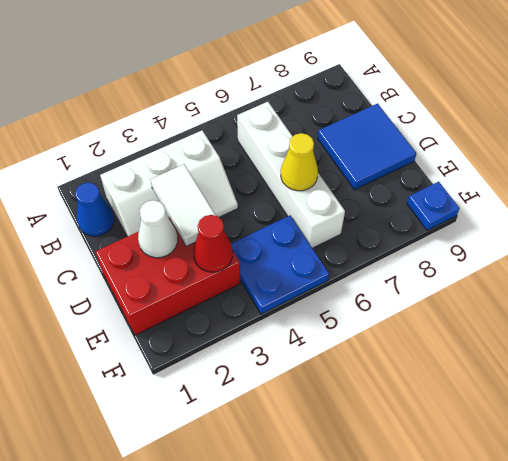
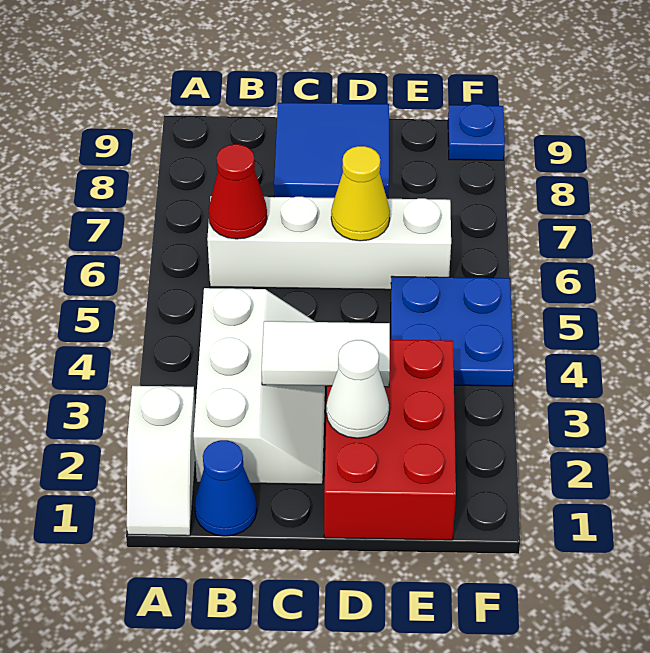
none -> white slope A1:A2 level 1 top 2
red cone E3 level 2 -> red cone B6 level 2

